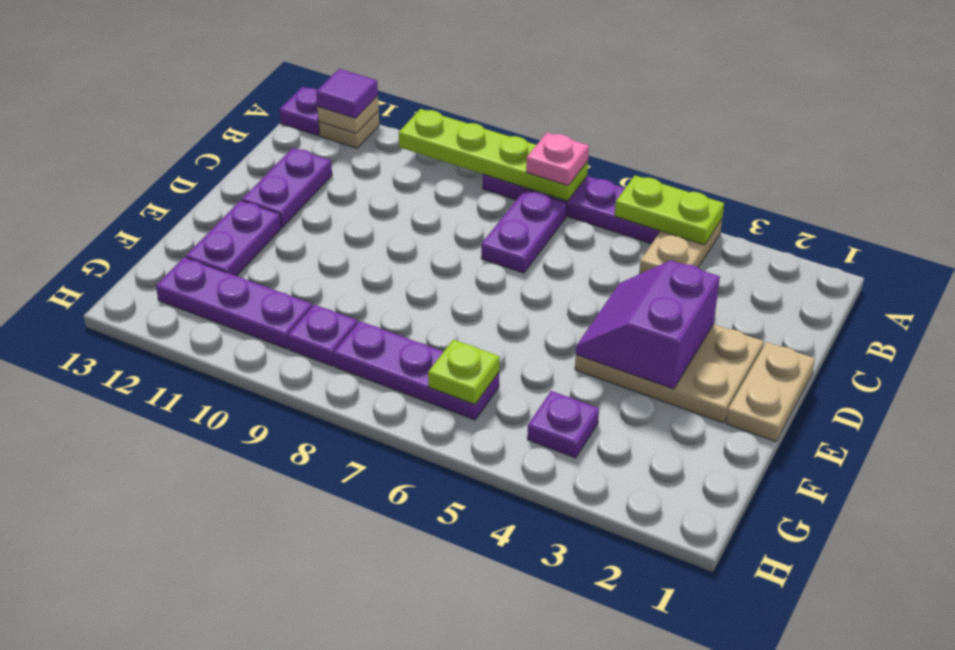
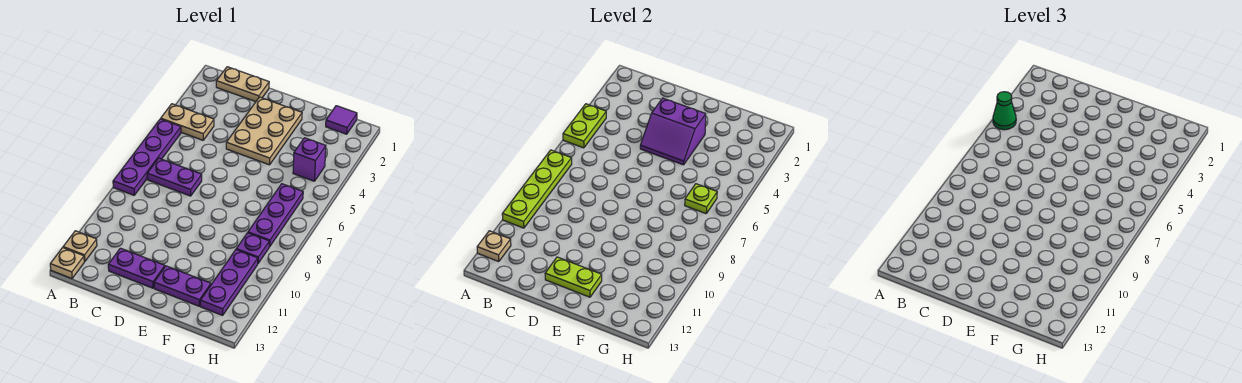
none -> green cone A4 level 3
pink plate A7 level 3 -> none
purple tile A12 level 3 -> purple tile G1 level 1
purple plate A13 level 1 -> tan plate A13 level 1
tan plate D1:E1 level 1 -> tan plate B1:C1 level 1
none -> lime plate D12:E12 level 2
purple plate G4 level 1 -> purple brick G4 level 1

